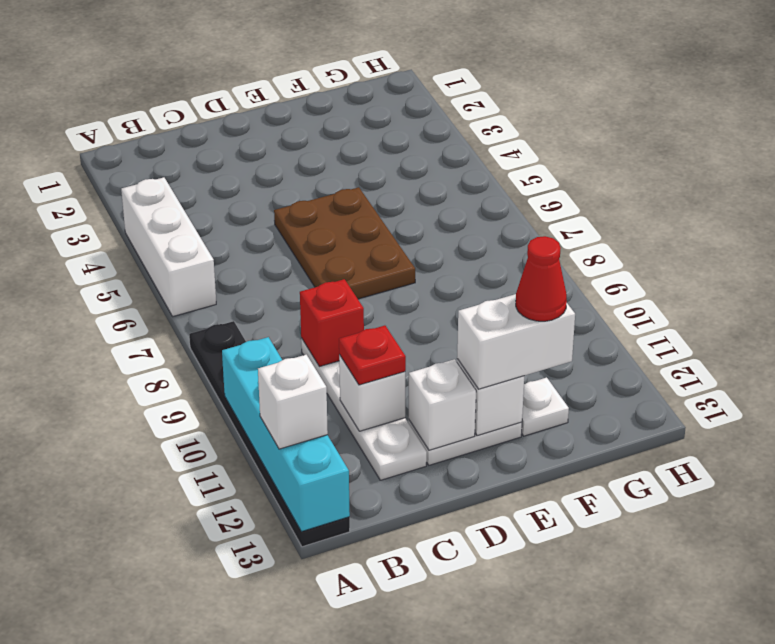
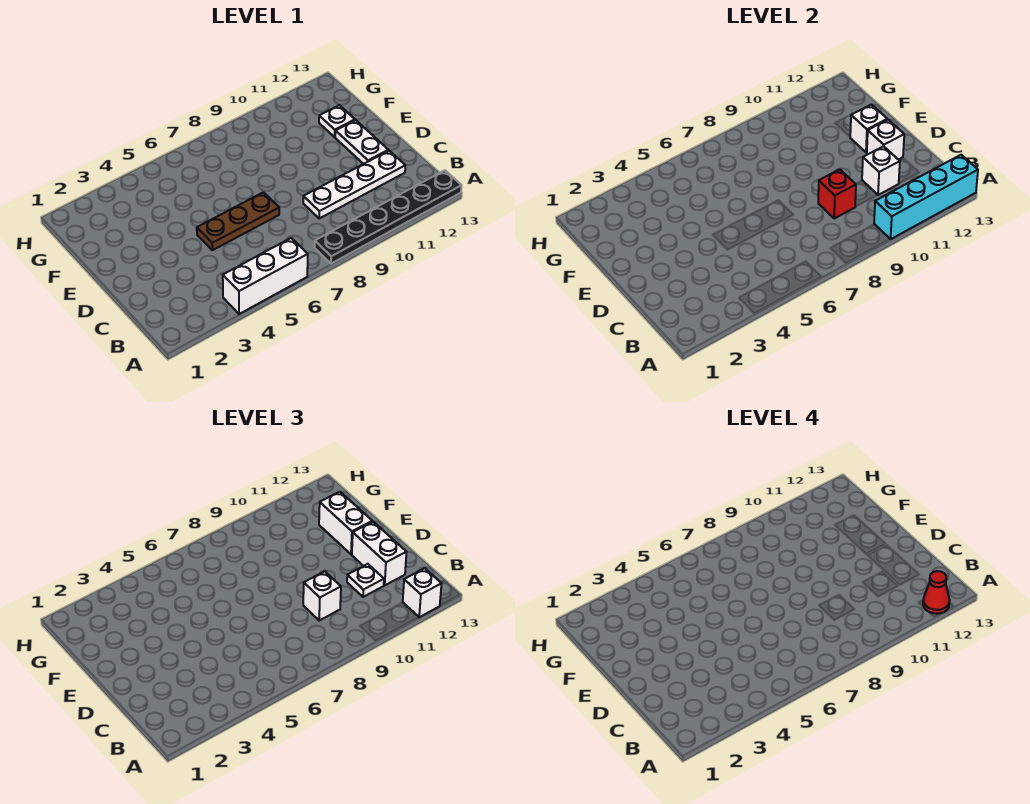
none -> white brick C9 level 3
red plate C11 level 3 -> white plate C11 level 3
none -> white brick C12:D12 level 3
brown plate D5:E7 level 1 -> brown plate D5:D7 level 1
red cone F12 level 4 -> red cone A12 level 4

